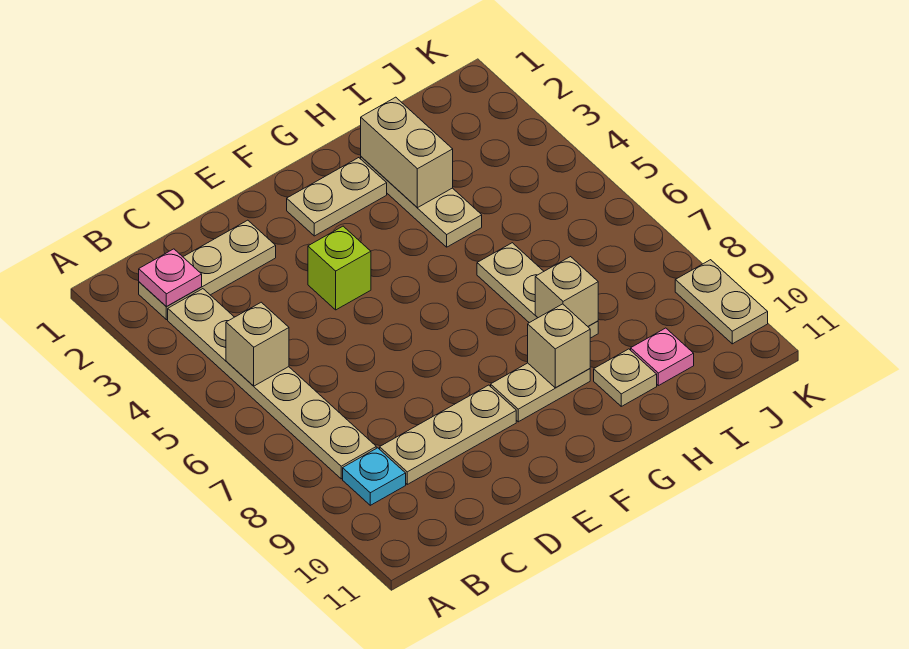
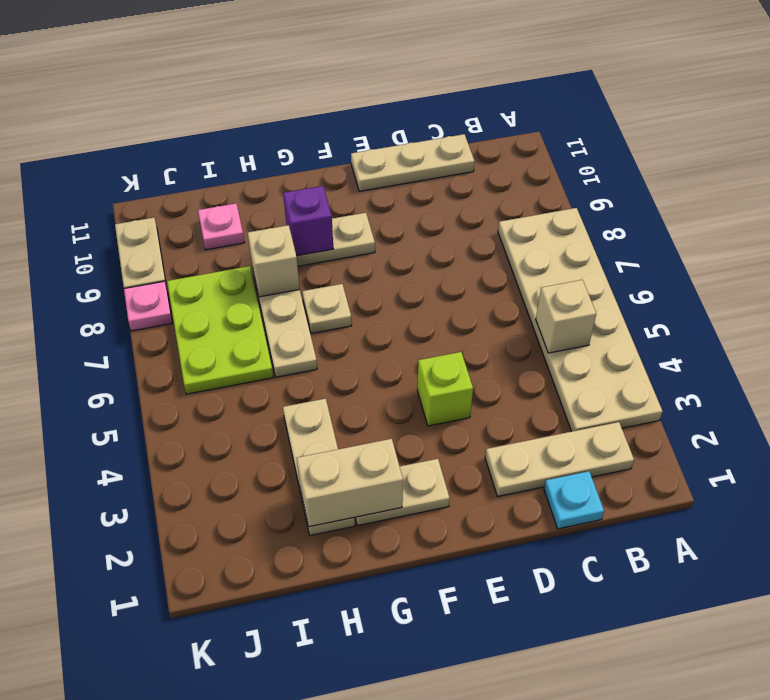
pink plate B2 level 2 -> pink plate K8 level 1
tan plate B3:B8 level 1 -> tan plate A3:B8 level 1
cyan plate B9 level 1 -> cyan plate C1 level 1
tan plate C9:E9 level 1 -> tan plate C11:E11 level 1
tan brick G9 level 2 -> purple brick G9 level 2
tan brick H2:H3 level 2 -> tan brick G2:H2 level 2
tan plate H10 level 1 -> tan plate G7 level 1
none -> lime plate I6:J8 level 1

